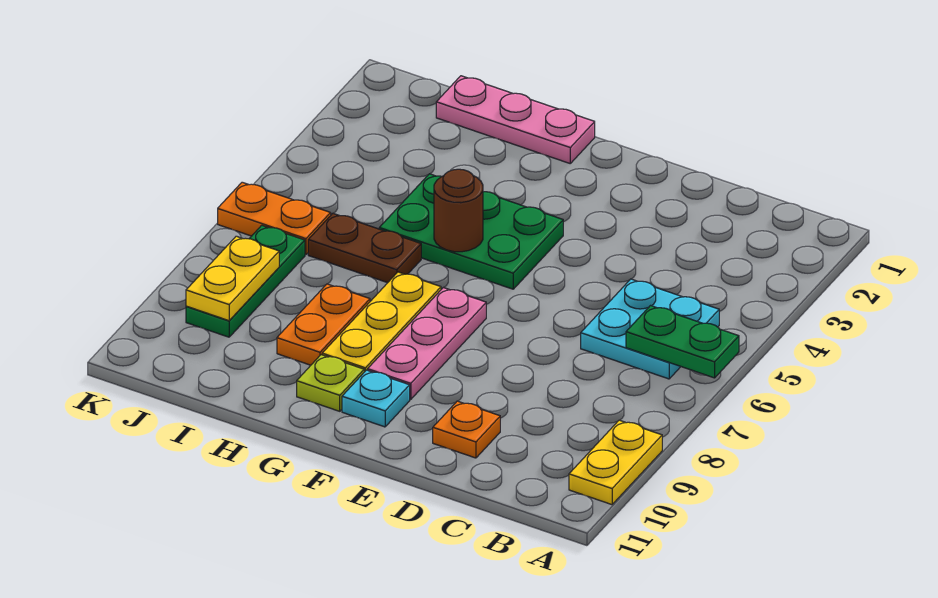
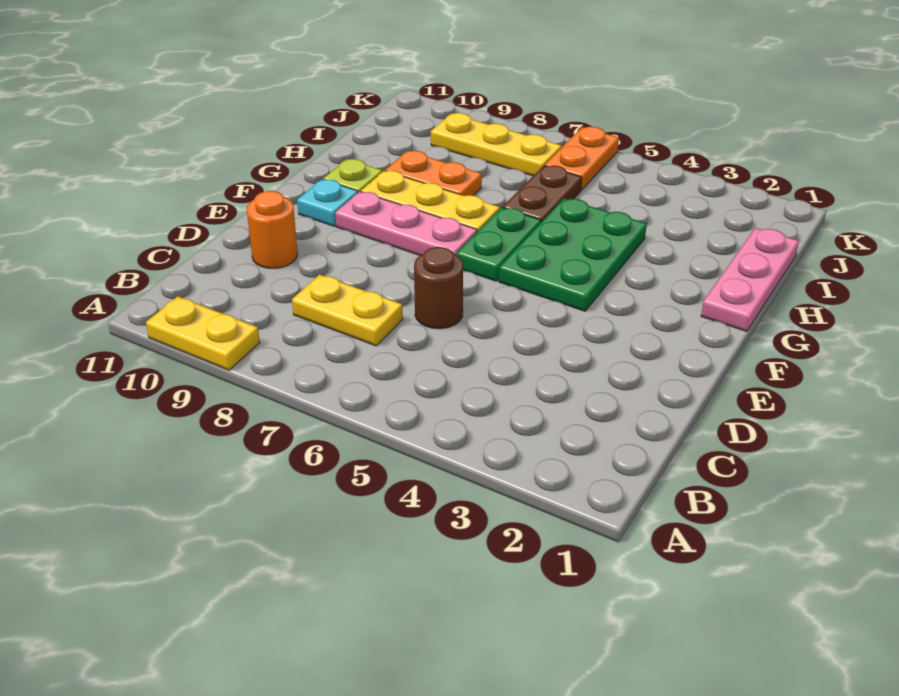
green plate A6:B6 level 2 -> green plate F6:G6 level 1
cyan plate B5:C6 level 1 -> none
orange plate D10 level 1 -> orange round brick D10 level 1
brown round brick G5 level 2 -> brown round brick D6 level 1
green plate J7:J9 level 1 -> yellow plate J7:J9 level 1
yellow plate J8:J9 level 2 -> yellow plate C7:C8 level 1

